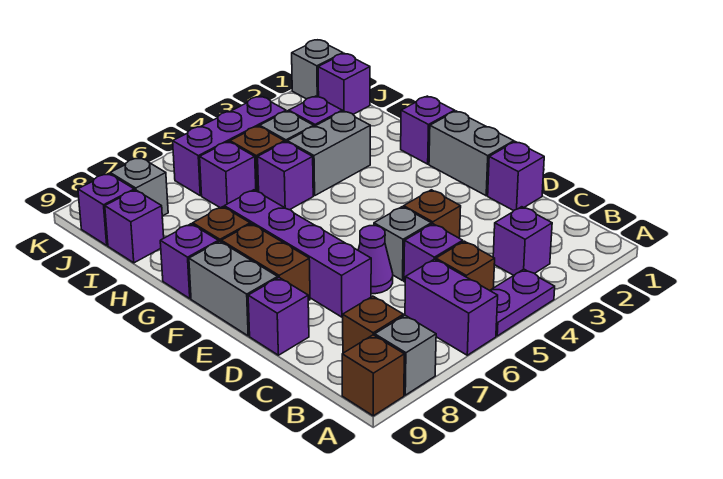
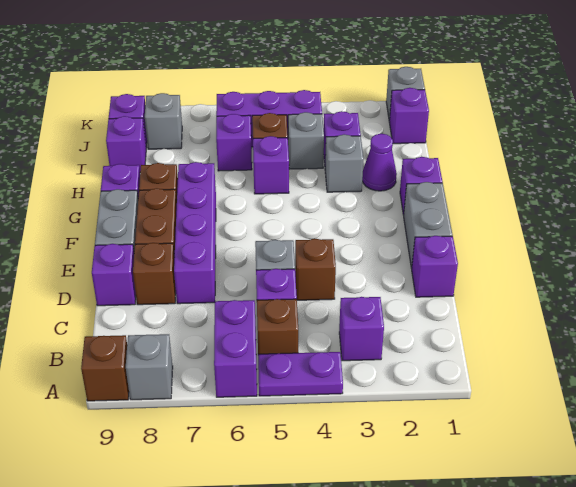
brown brick B8 level 1 -> brown brick D8 level 1
purple cone D6 level 1 -> purple cone H2 level 1
grey brick H3:H4 level 1 -> grey brick H3 level 1

